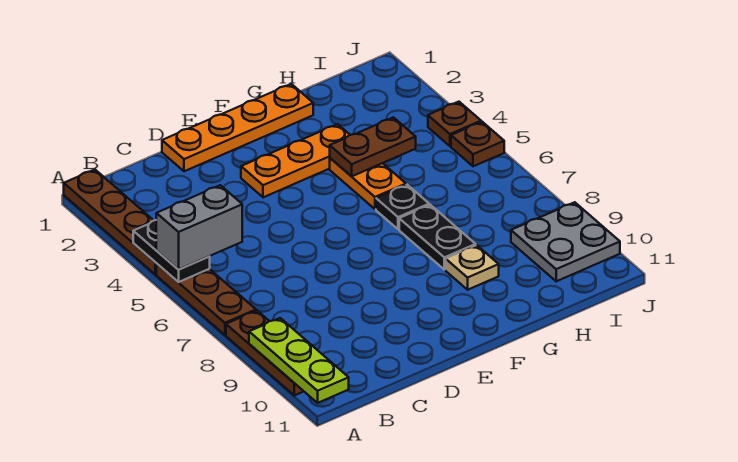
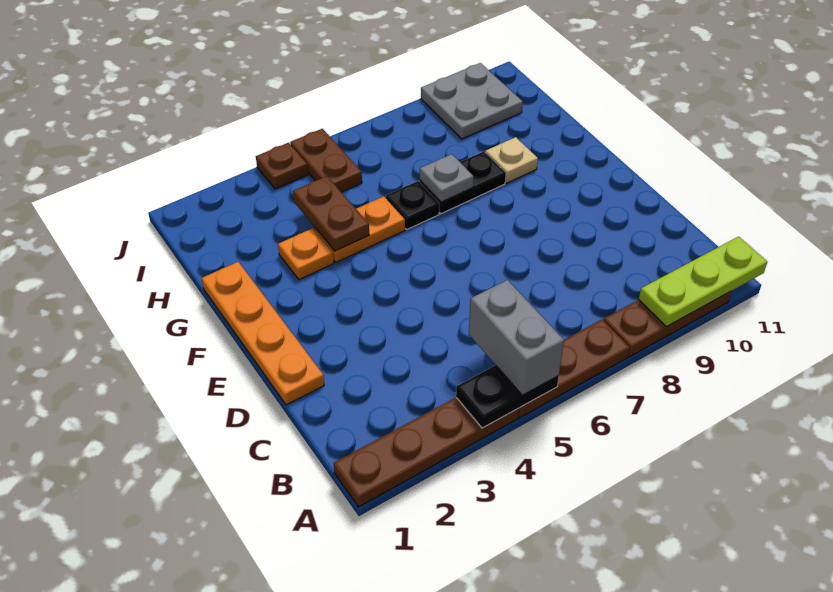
orange plate E3:G3 level 1 -> orange plate G3 level 1
none -> grey plate G7 level 2
brown plate J5 level 1 -> brown plate I5:J5 level 1

